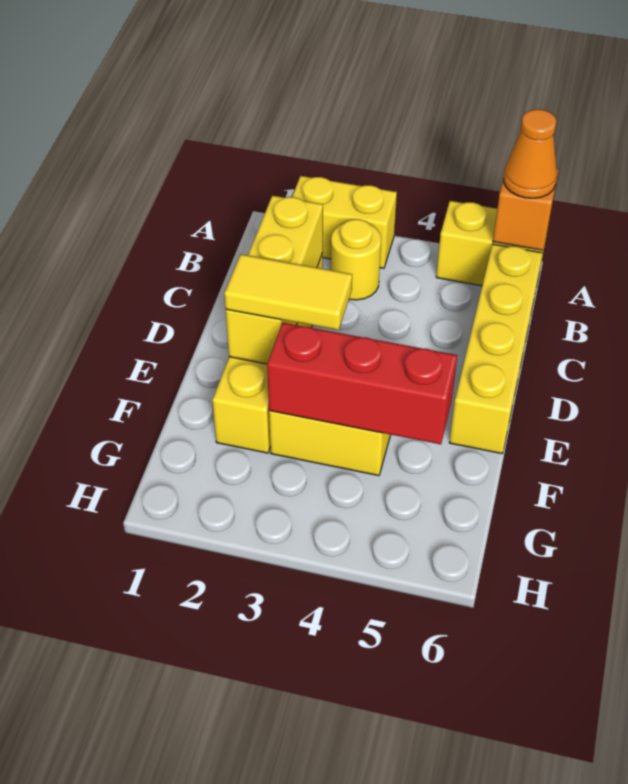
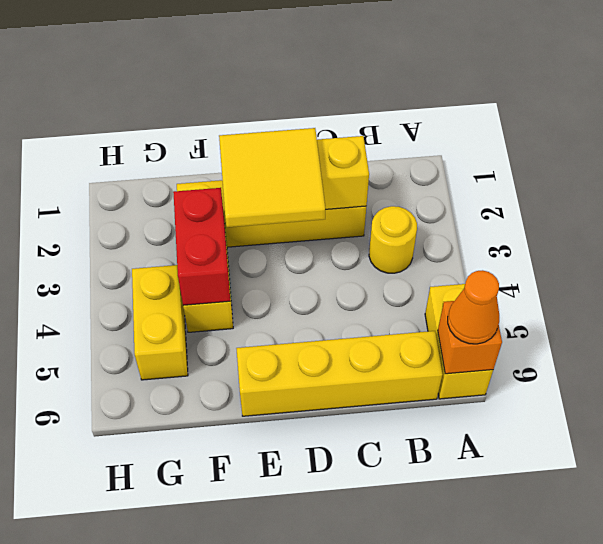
yellow brick A2:A3 level 1 -> yellow brick G4:G5 level 1
yellow tile E2:E3 level 3 -> yellow tile D2:E3 level 3
red brick F3:F5 level 2 -> red brick F3:F4 level 2

